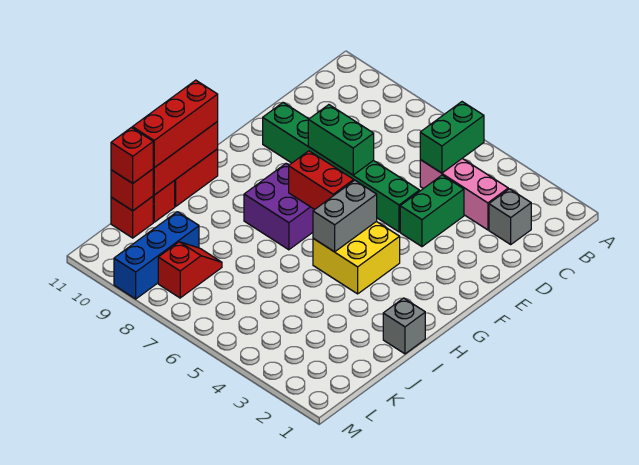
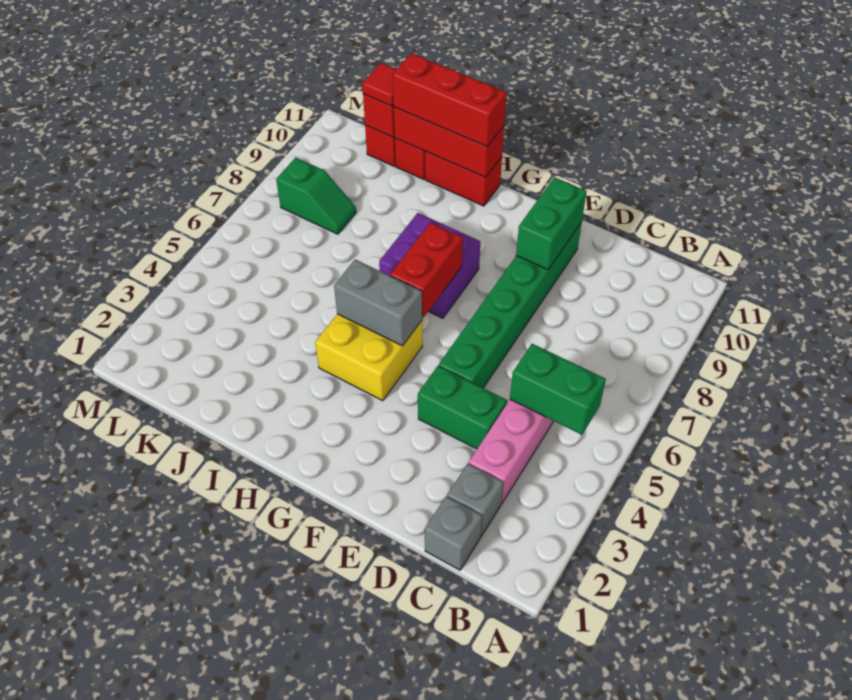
green brick E7:E8 level 2 -> green brick E9:E10 level 2
grey brick I1 level 1 -> grey brick C1 level 1
red slope K8:L8 level 1 top L -> green slope K8:L8 level 1 top L
blue brick K9:M9 level 1 -> none
red brick K11 level 3 -> red tile K11 level 3

